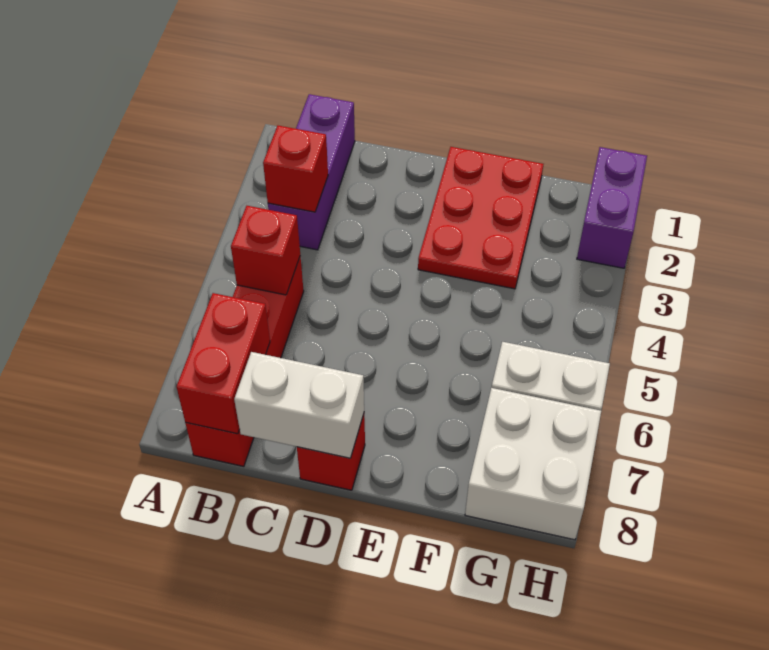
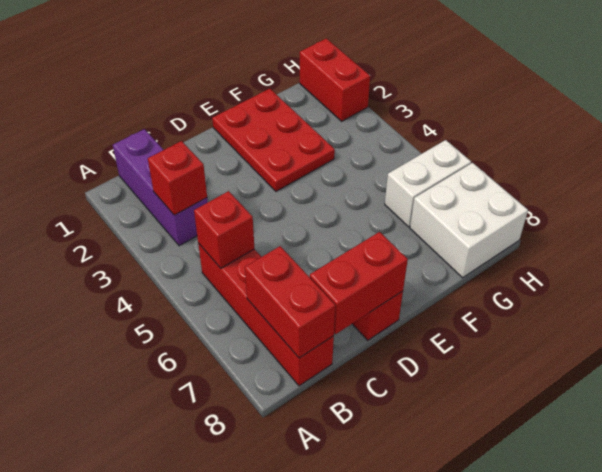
white brick C8:D8 level 2 -> red brick C8:D8 level 2
purple brick H1:H2 level 1 -> red brick H1:H2 level 1

